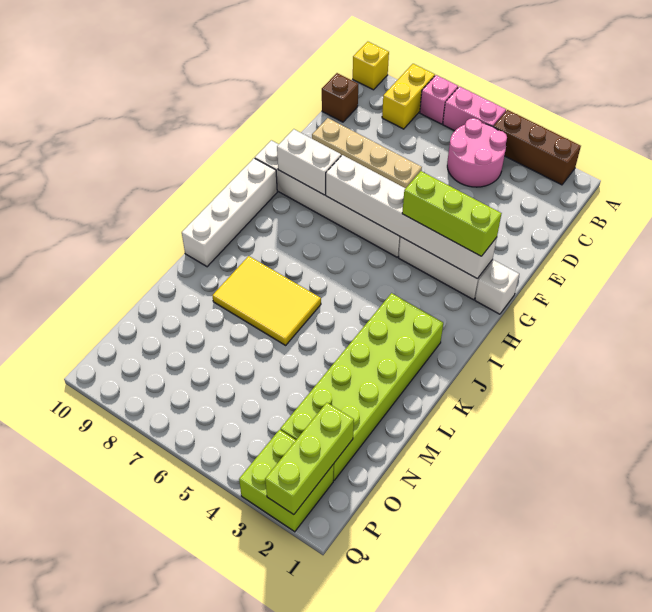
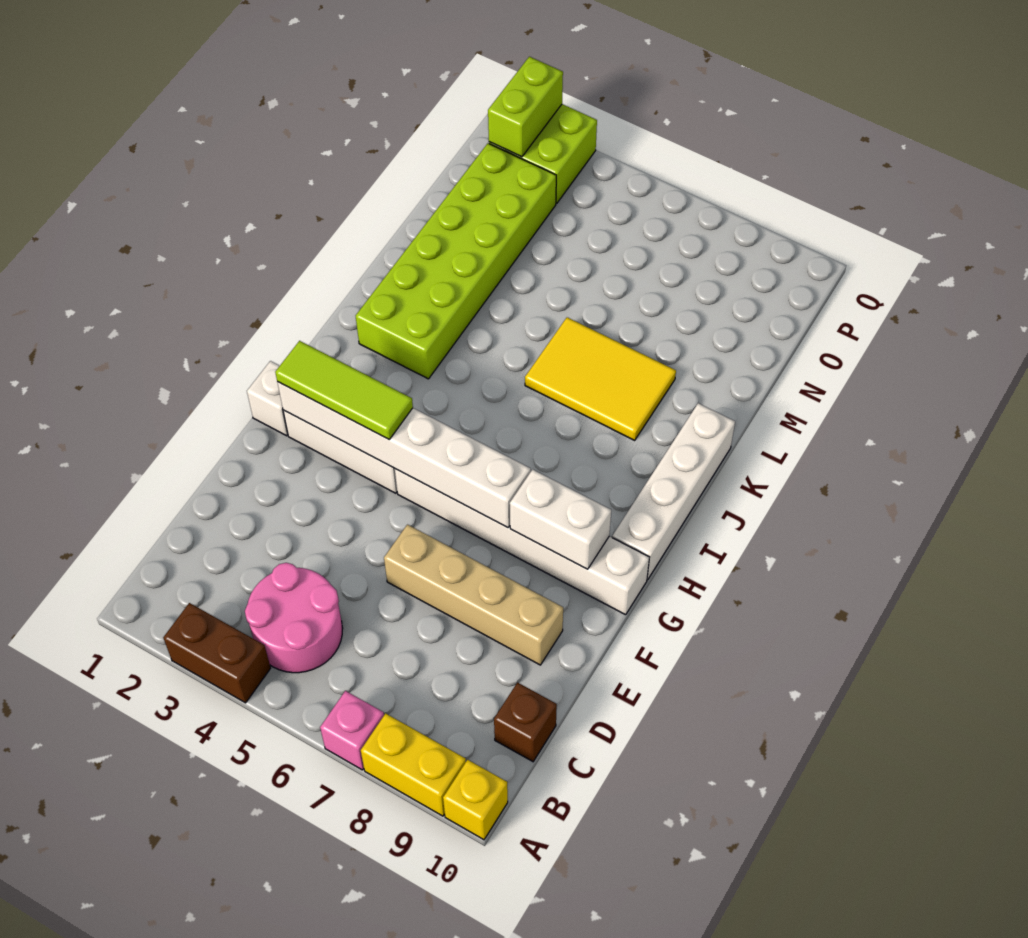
brown brick A2:A4 level 1 -> brown brick A3:A4 level 1
pink brick A5:A6 level 1 -> none
yellow brick A8:B8 level 1 -> yellow brick A8:A9 level 1
lime brick G2:G4 level 3 -> lime tile G2:G4 level 3
lime brick O2:Q2 level 2 -> lime brick P2:Q2 level 2

